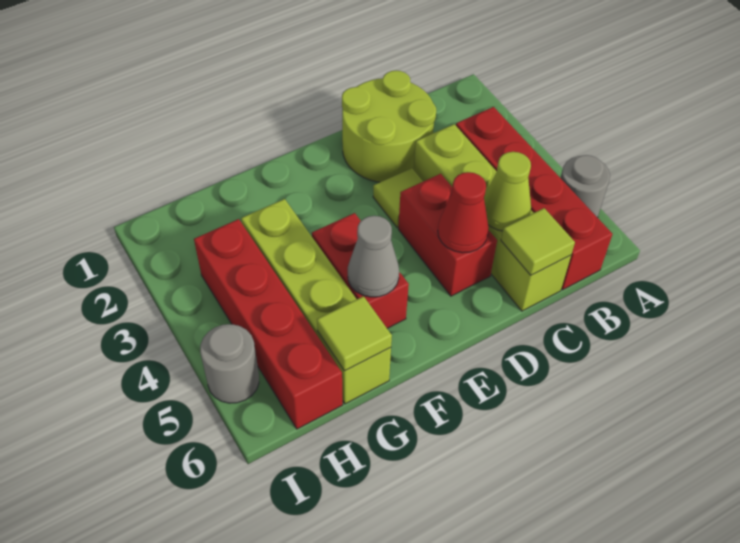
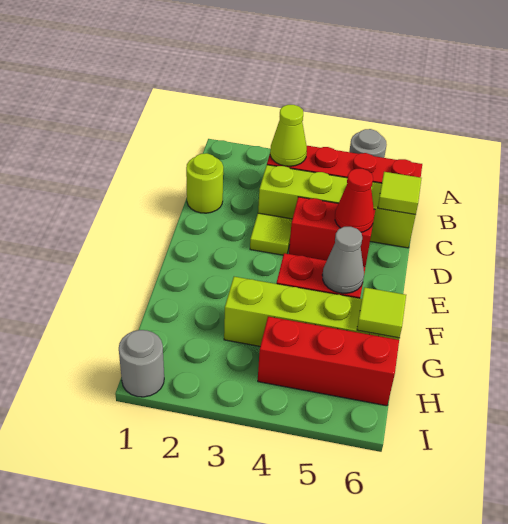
lime round brick C1:D2 level 1 -> lime round brick C1 level 1
lime cone C5 level 2 -> lime cone B3 level 2
red brick H3:H6 level 1 -> red brick H4:H6 level 1
grey round brick I5 level 1 -> grey round brick I1 level 1

